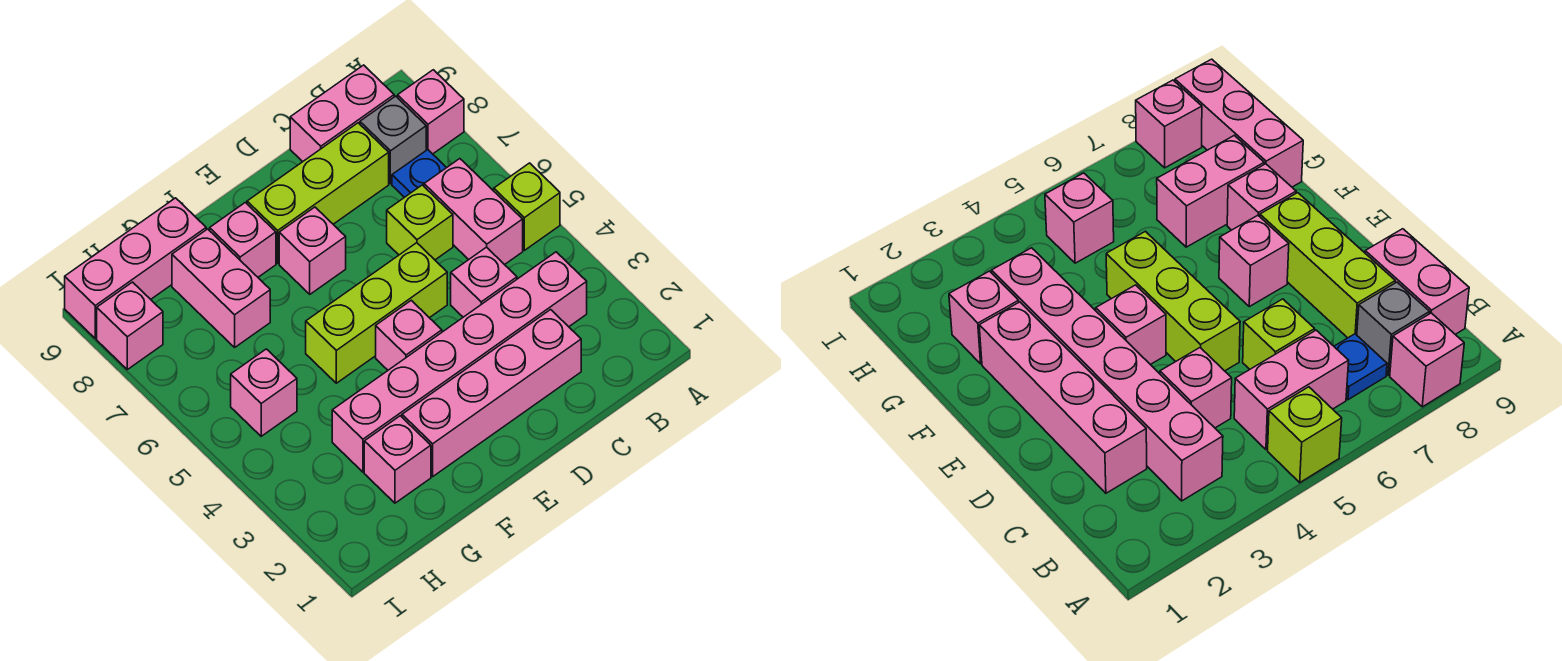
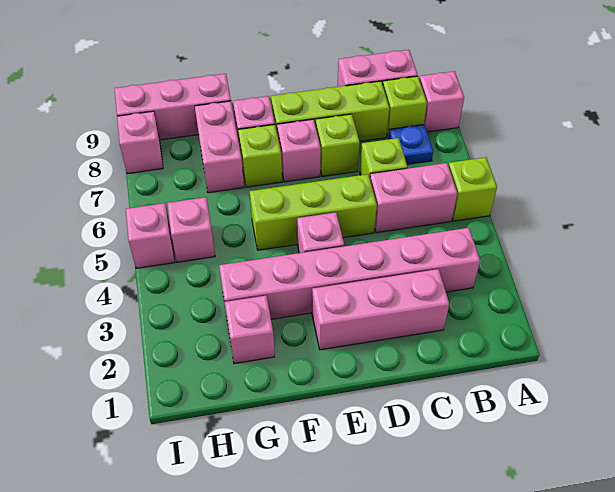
pink brick B5:B6 level 1 -> pink brick B5:C5 level 1
grey brick B8 level 1 -> lime brick B8 level 1
pink brick C2:F2 level 1 -> pink brick C2:E2 level 1
pink brick C4 level 1 -> pink brick I5 level 1
none -> lime brick D7 level 1
none -> lime brick F7 level 1

